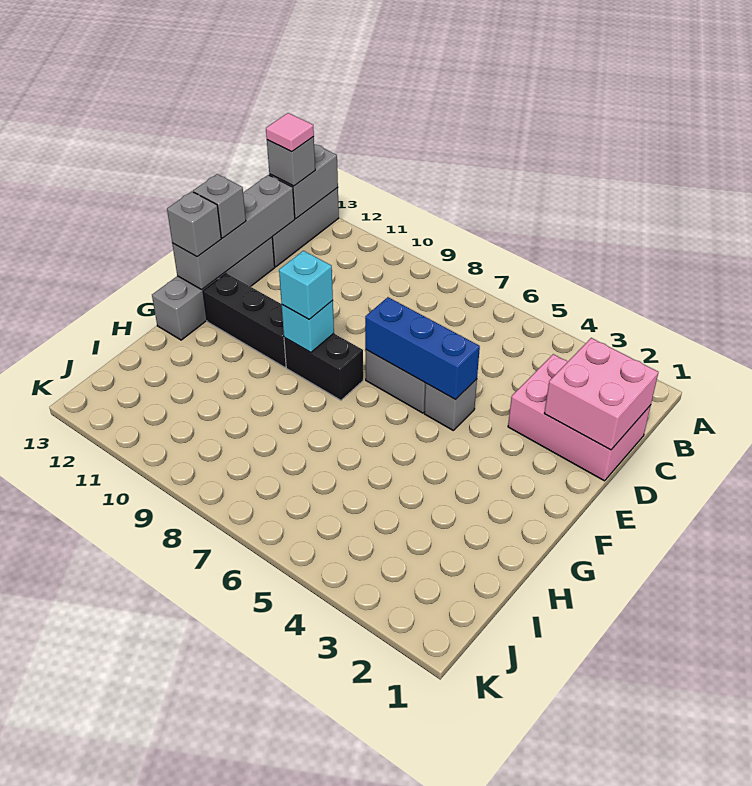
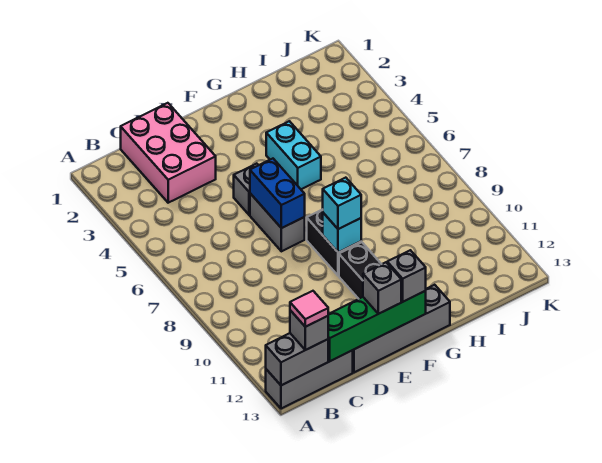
pink brick C1:D2 level 2 -> none
grey brick C13:F13 level 2 -> green brick C13:F13 level 2
blue brick E5:E7 level 2 -> blue brick E6:E7 level 2
none -> cyan brick G4:G5 level 1

